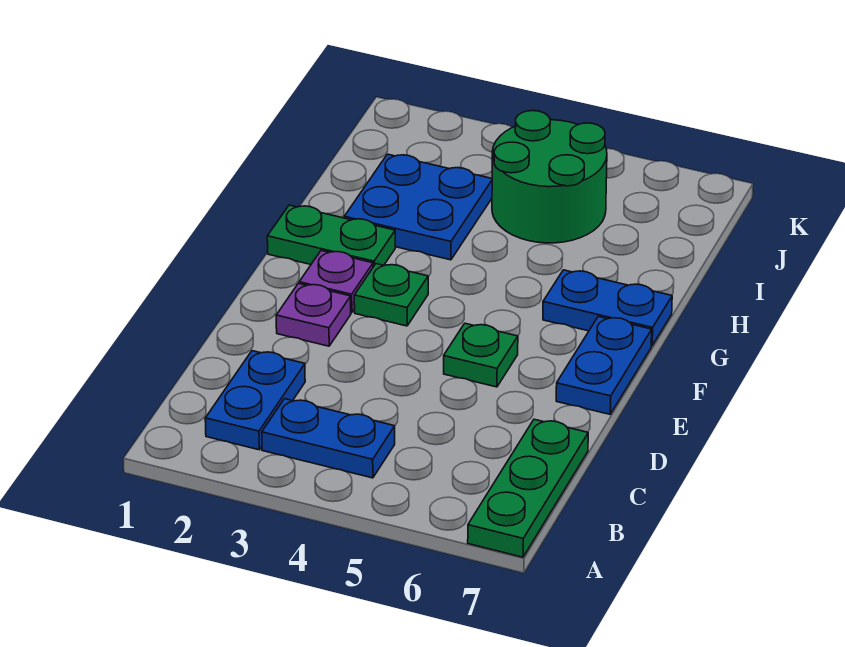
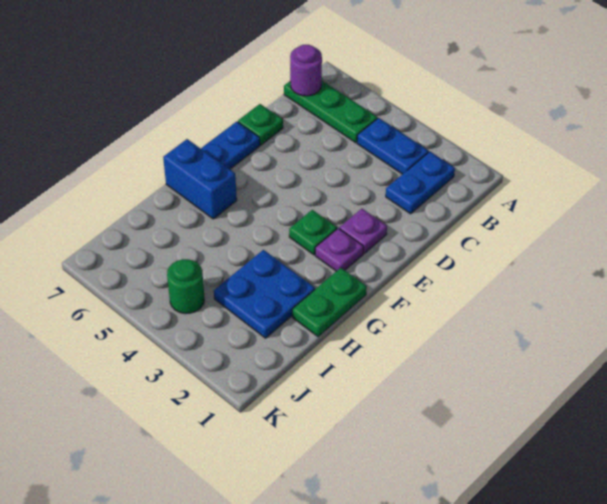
green plate A7:C7 level 1 -> green plate B5:B7 level 1
none -> purple round brick B7 level 2
green plate E5 level 1 -> green plate D7 level 1
green plate G1:G2 level 1 -> green plate G1:H1 level 1
blue plate G6:G7 level 1 -> blue brick G6:G7 level 1
green round brick I4:J5 level 1 -> green round brick J4 level 1

